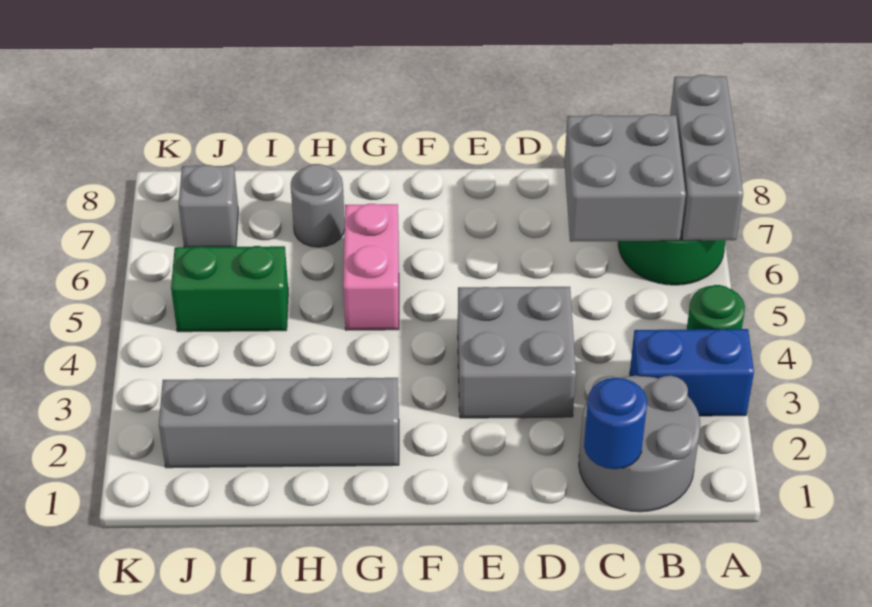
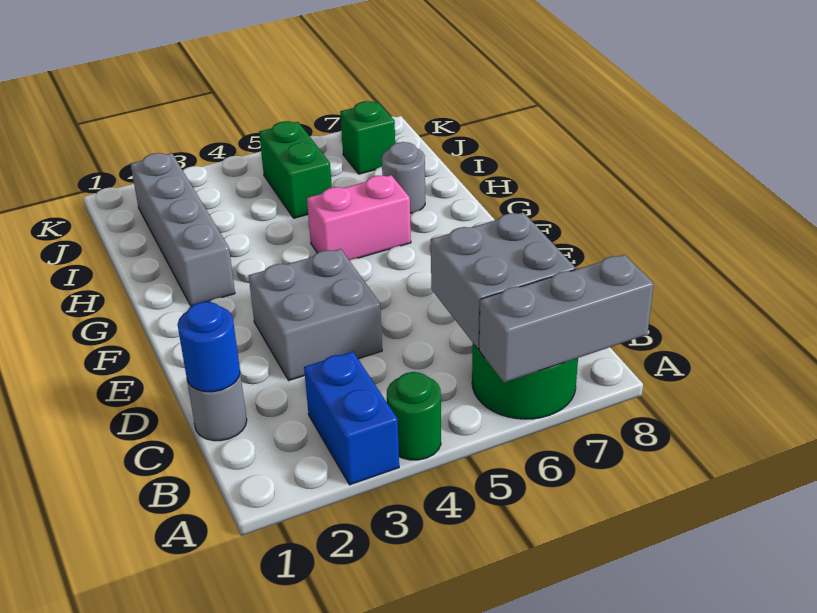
grey round brick B1:C2 level 1 -> grey round brick C1 level 1
grey brick J7 level 1 -> green brick J7 level 1

